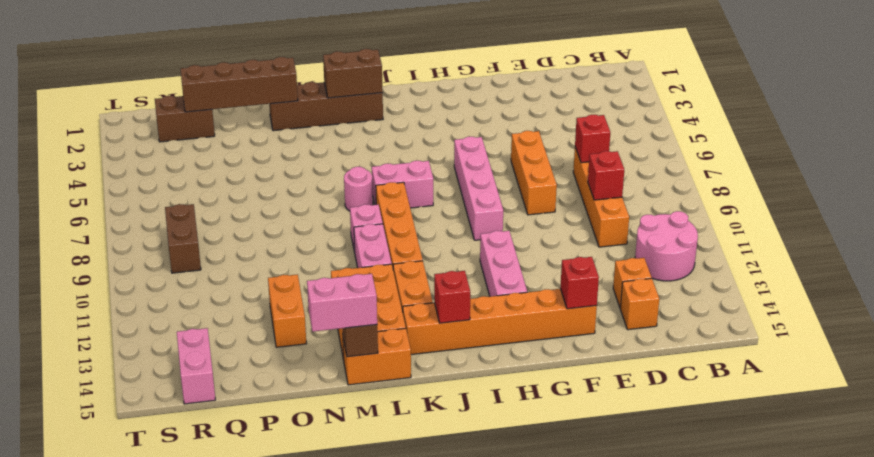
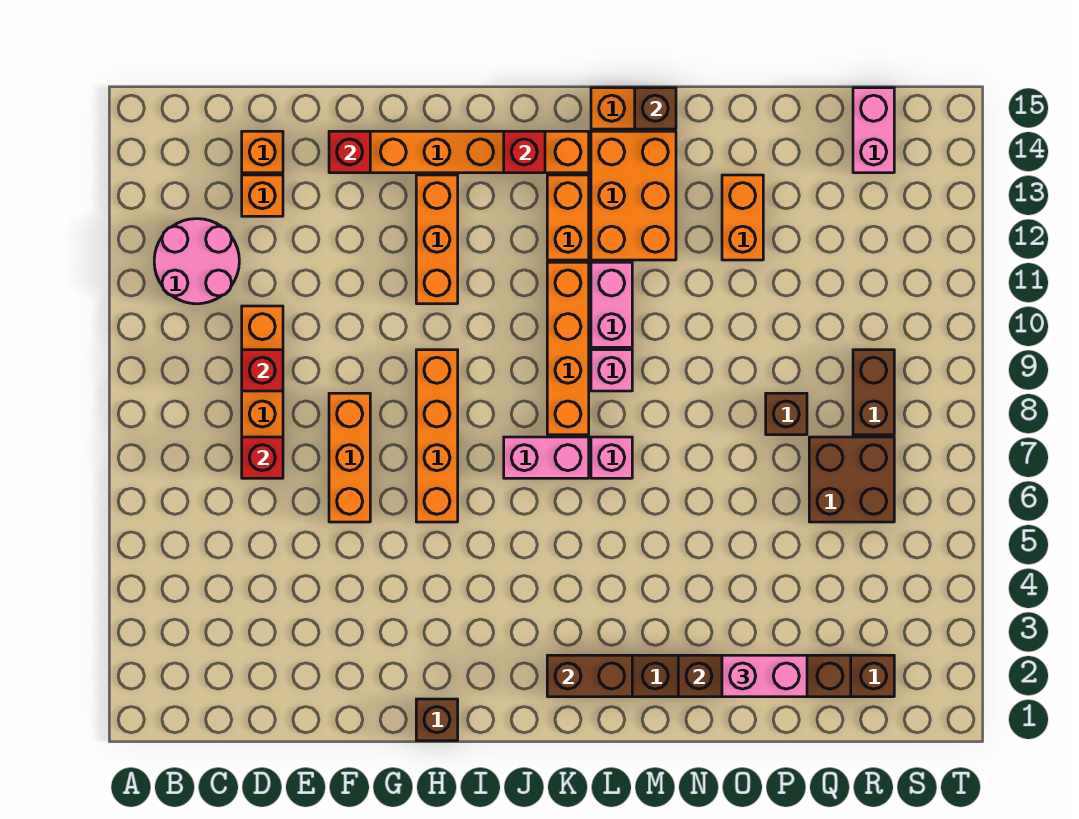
none -> brown brick H1 level 1
pink brick H6:H9 level 1 -> orange brick H6:H9 level 1
pink brick H11:H13 level 1 -> orange brick H11:H13 level 1
pink round brick L7 level 1 -> pink brick L7 level 1
pink brick M15:N15 level 3 -> pink brick O2:P2 level 3
none -> brown brick P8 level 1
none -> brown brick Q6:R7 level 1

